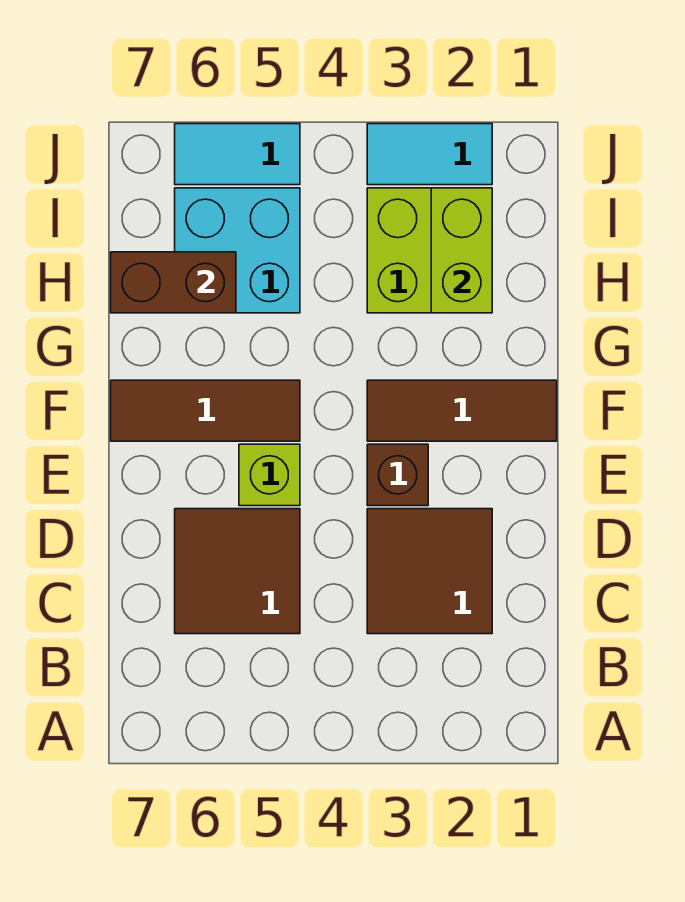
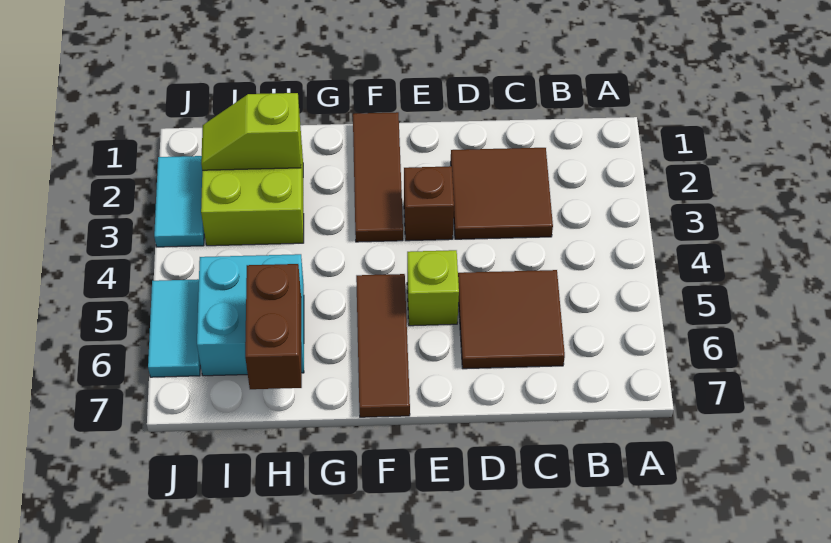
lime brick H2:I2 level 2 -> lime slope H2:I2 level 2 top H

